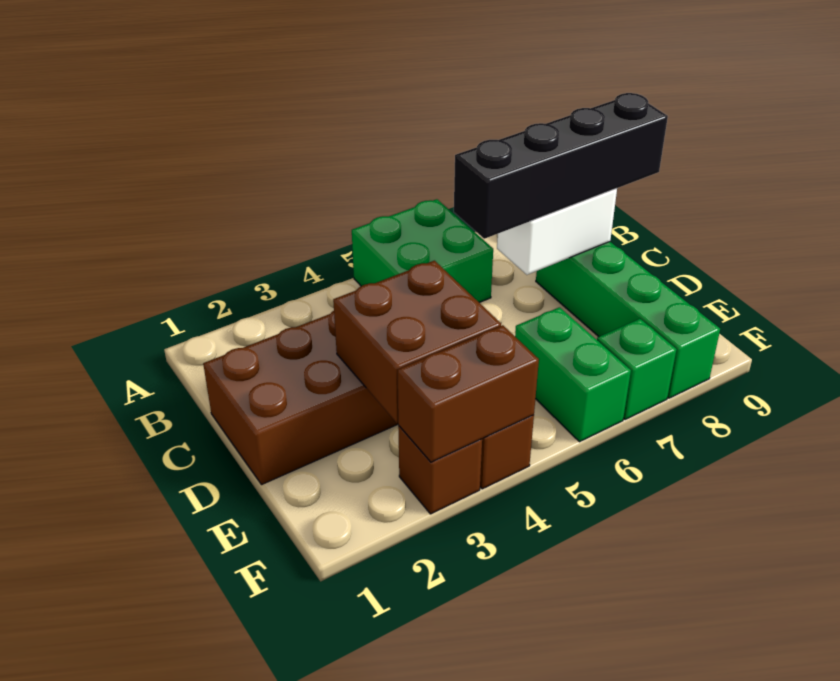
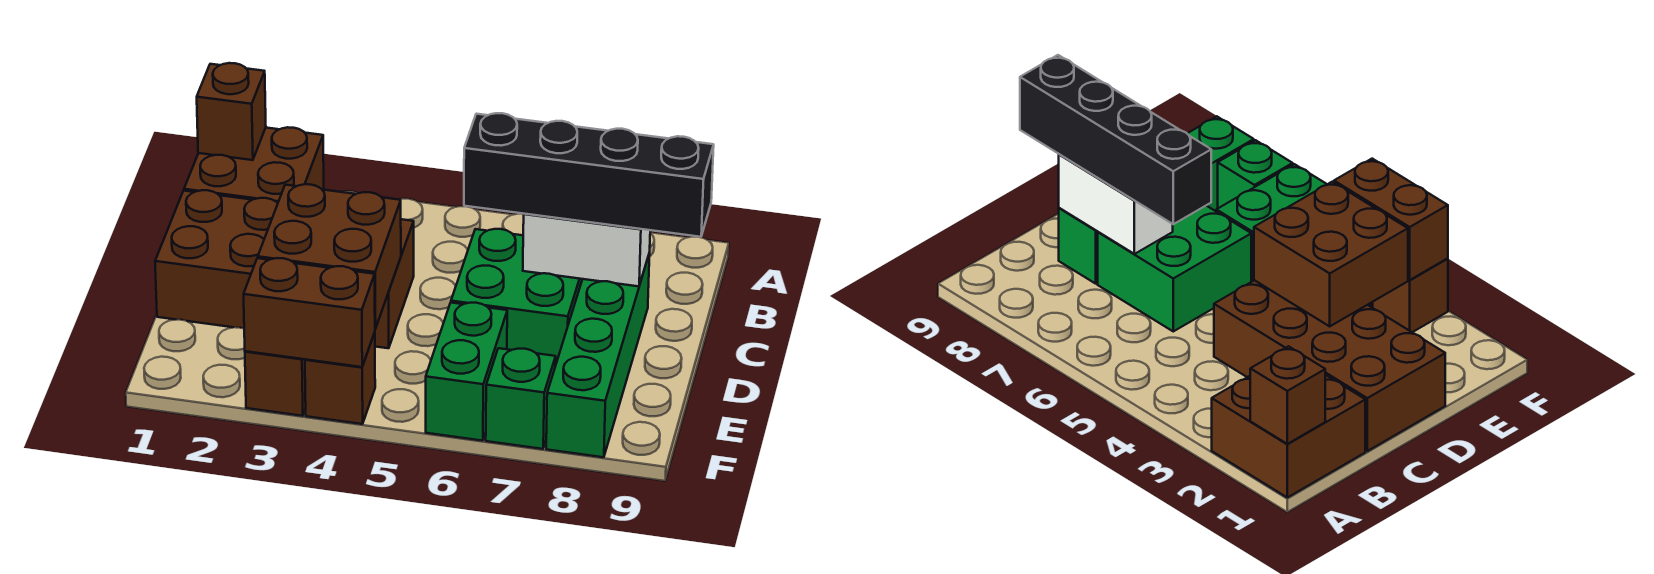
none -> brown brick A1:B2 level 1
none -> brown brick A1 level 2
green brick A5:B6 level 1 -> green brick C6:D7 level 1

